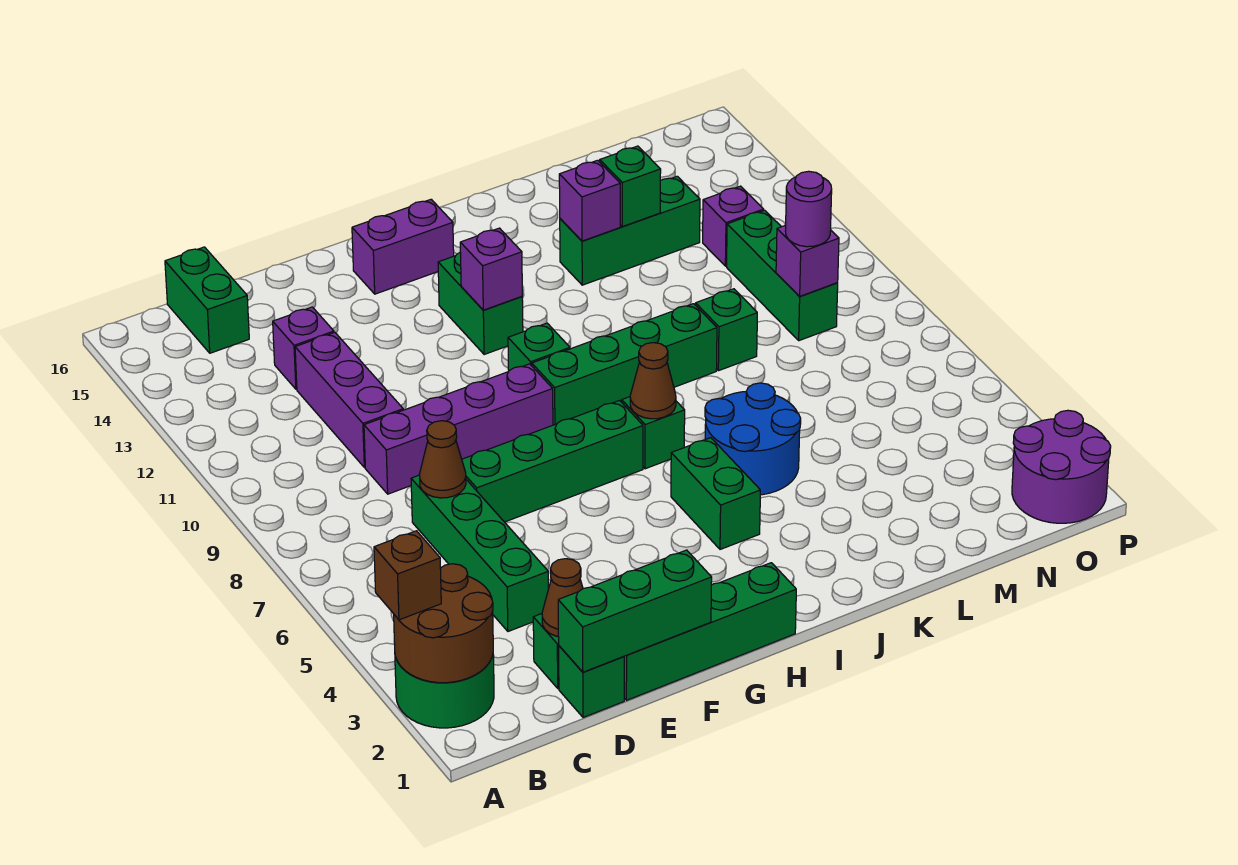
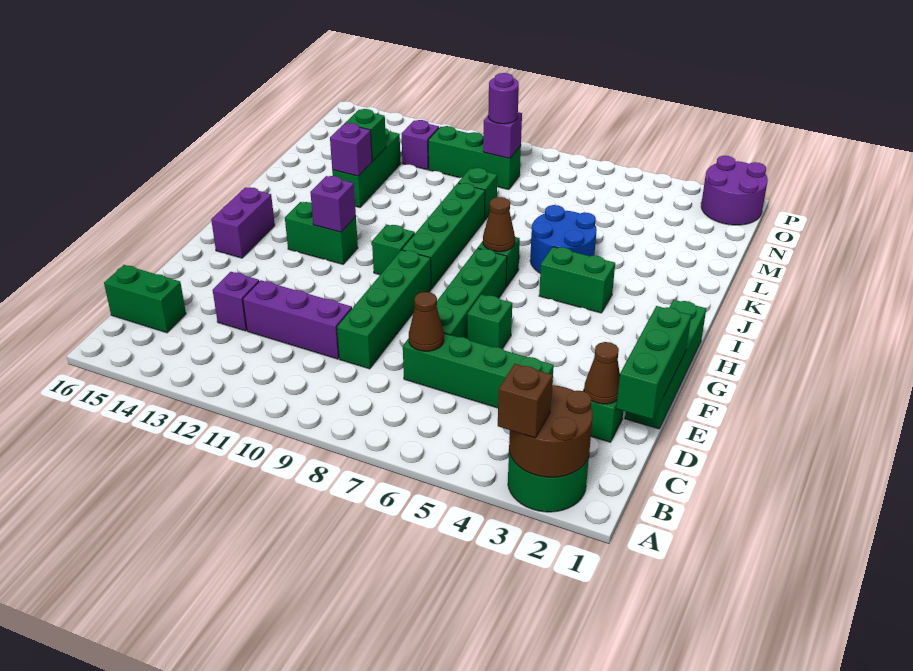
green brick D1 level 1 -> green brick F6 level 1
purple brick D9:G9 level 1 -> green brick D9:G9 level 1

